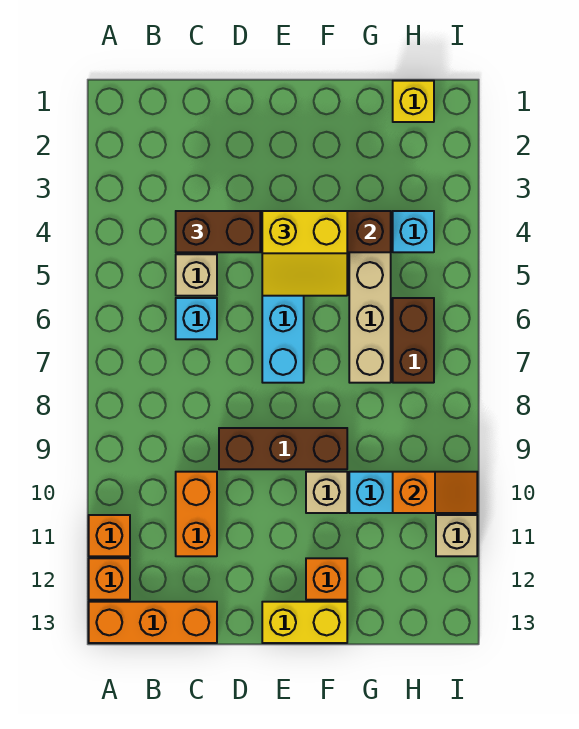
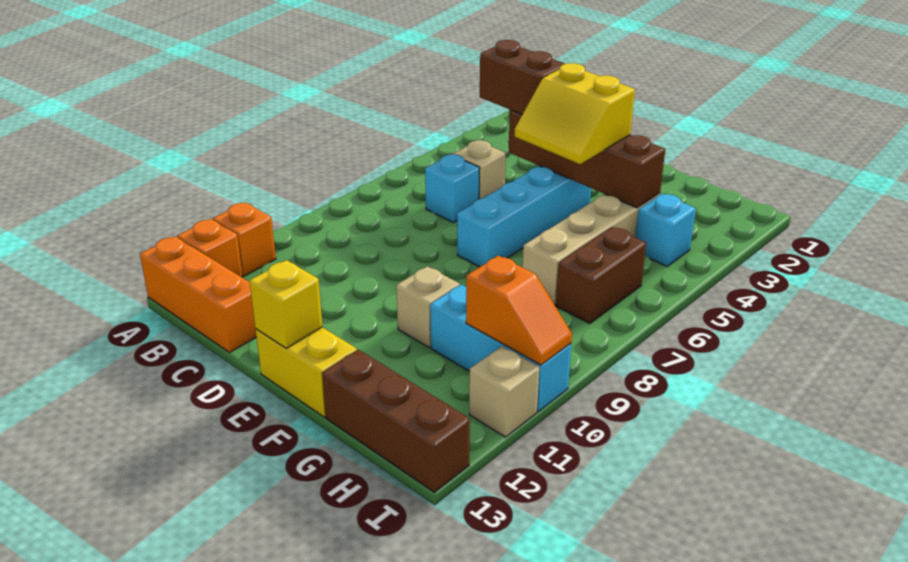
orange brick C10:C11 level 1 -> none
brown brick D9:F9 level 1 -> brown brick G13:I13 level 1
orange brick F12 level 1 -> none
yellow brick H1 level 1 -> yellow brick E13 level 2

